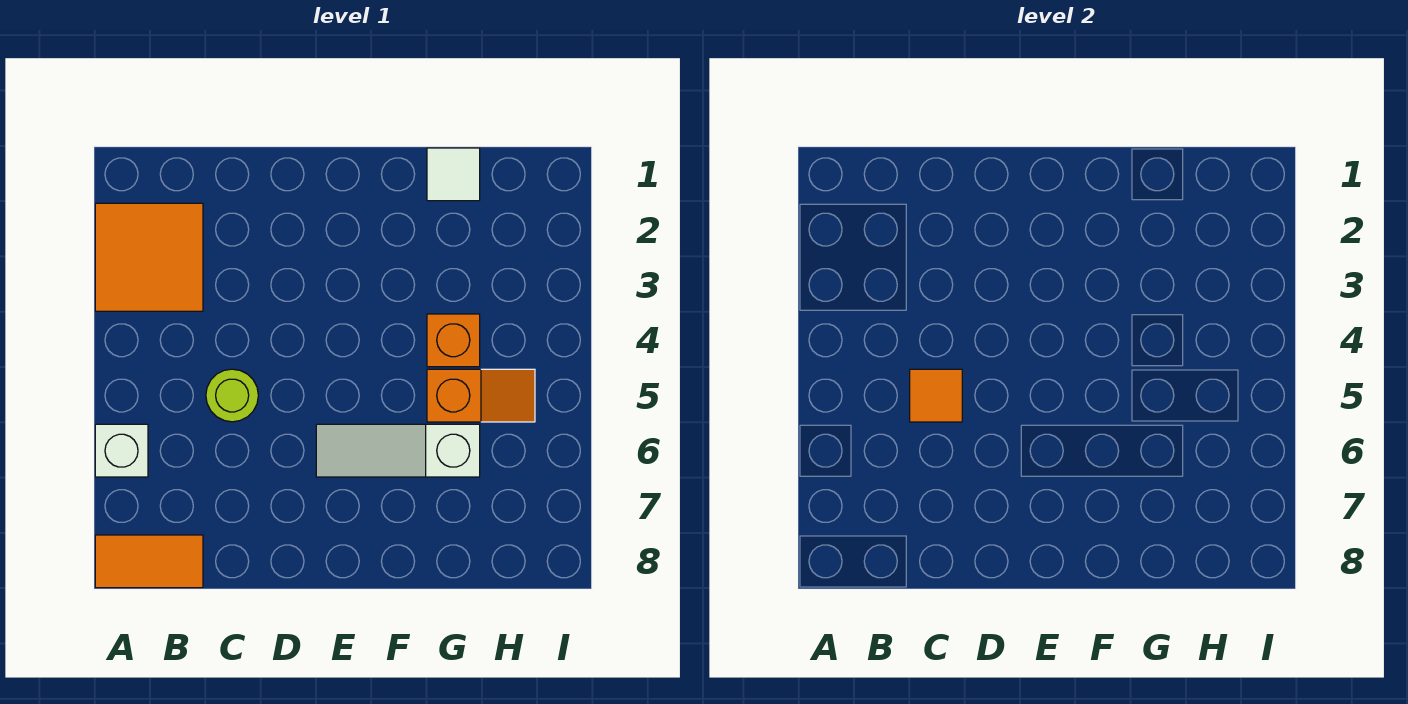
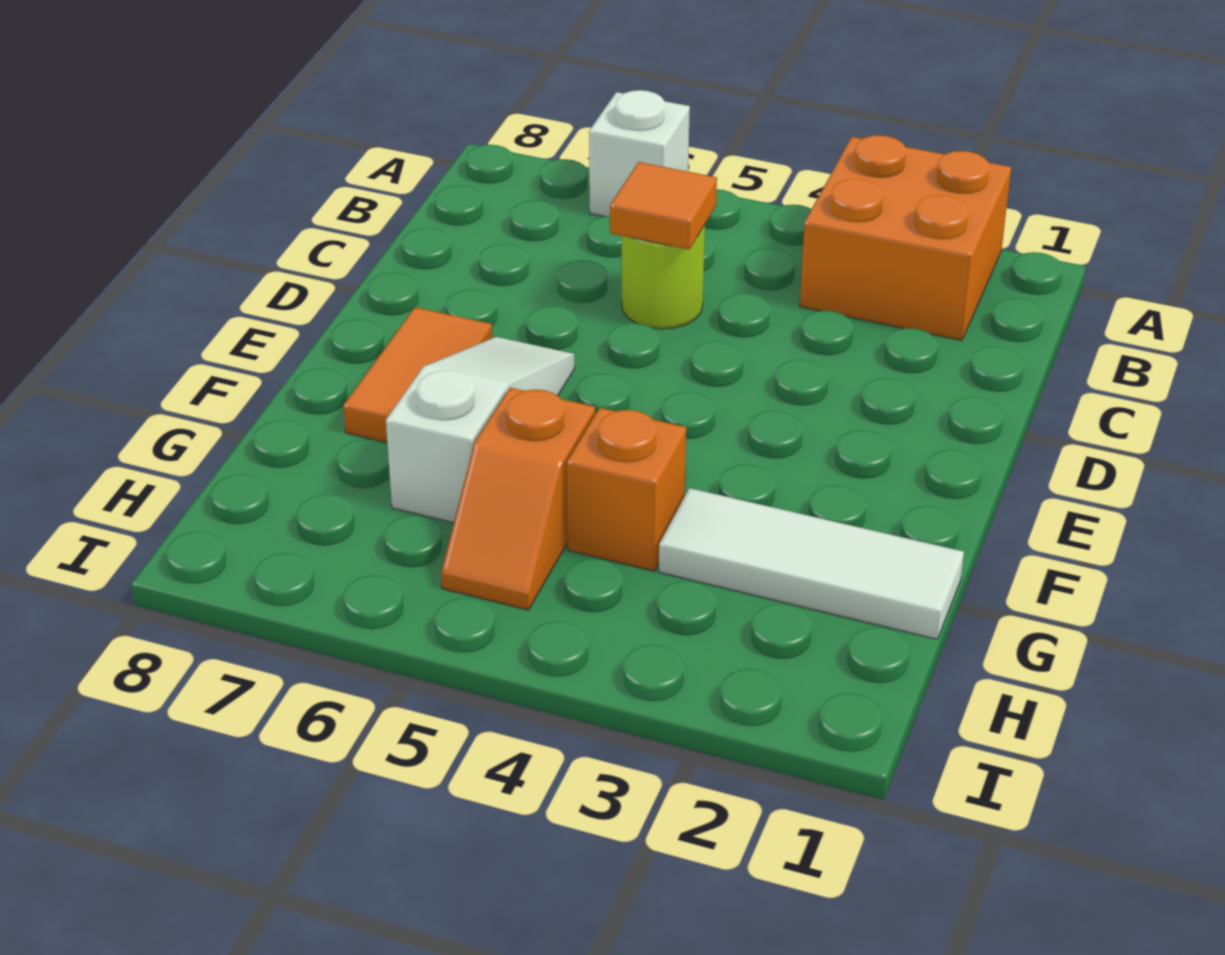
orange tile A2:B3 level 1 -> orange brick A2:B3 level 1
orange tile A8:B8 level 1 -> orange tile E7:F7 level 1
white tile G1 level 1 -> white tile G1:G3 level 1

